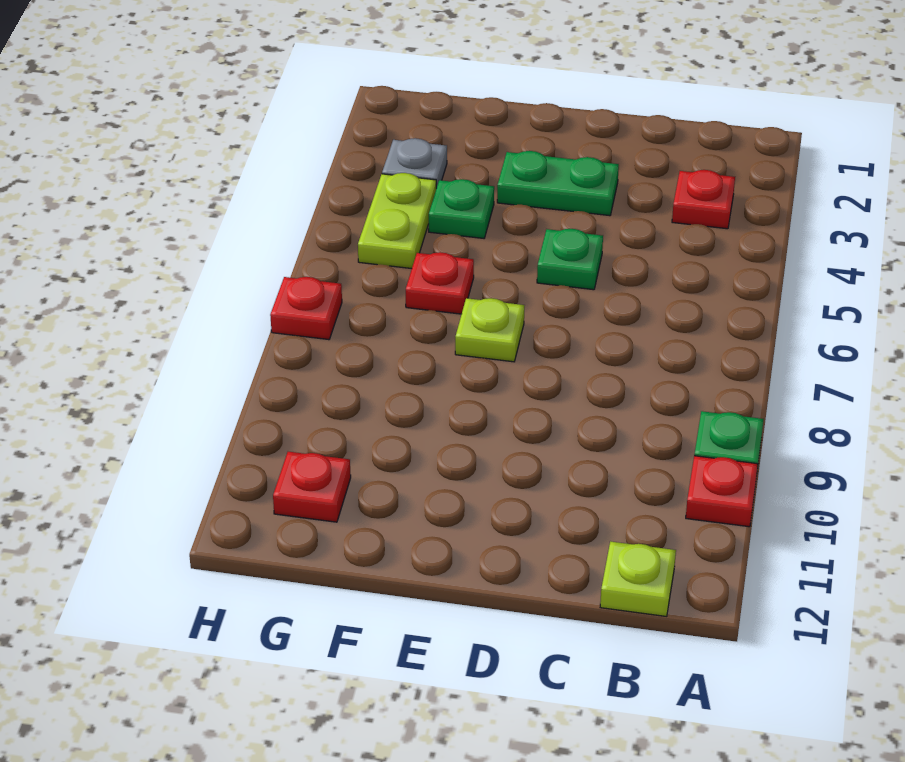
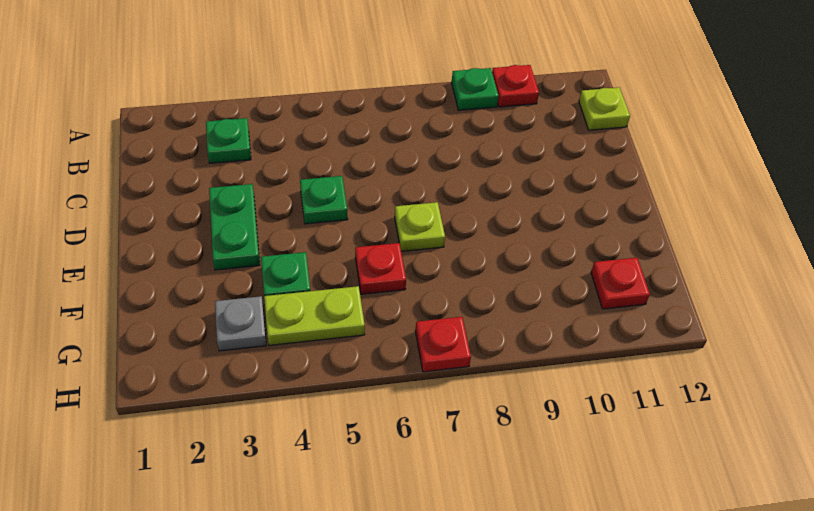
red plate B3 level 1 -> green plate B3 level 1

